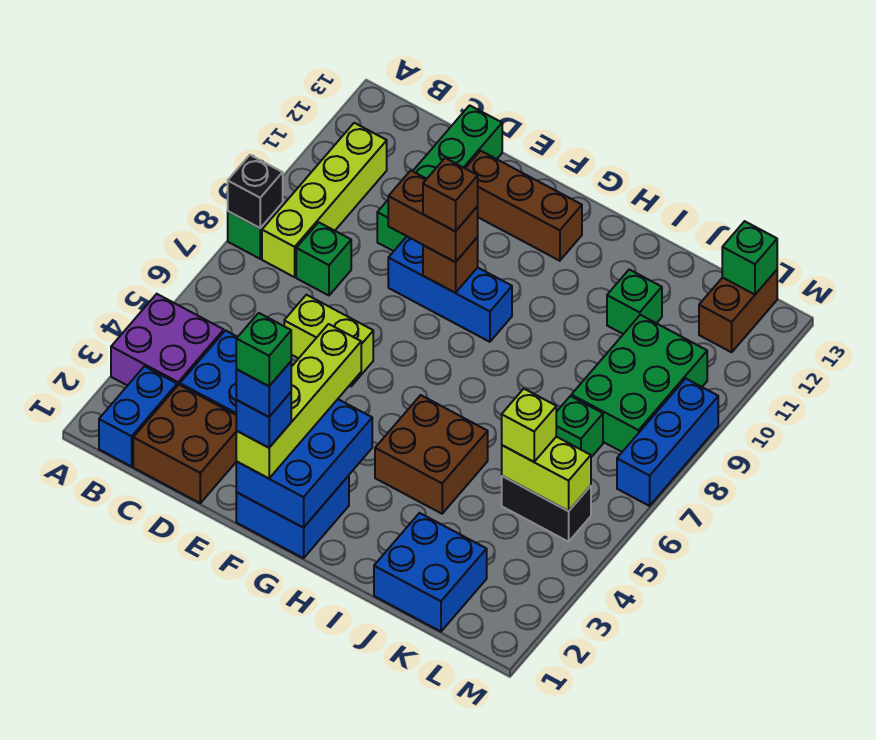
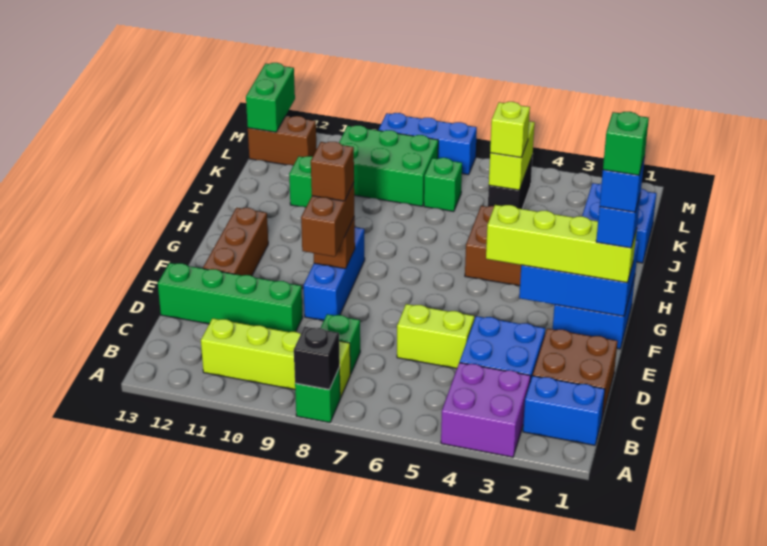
lime brick D6:E6 level 1 -> lime brick D5:D6 level 1
green brick L13 level 2 -> green brick L13:M13 level 2

